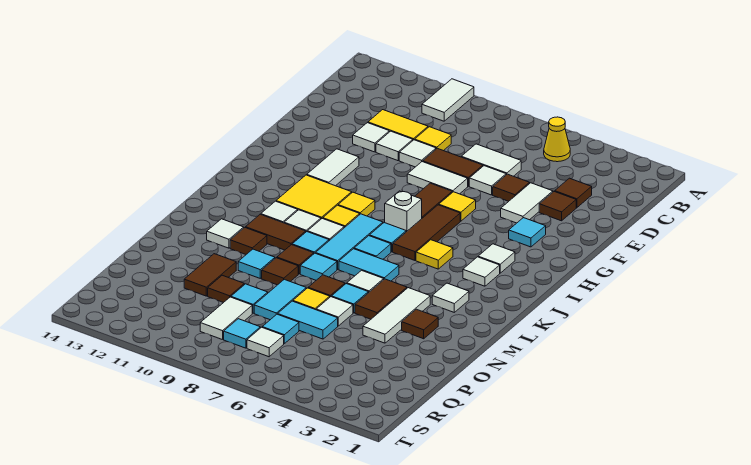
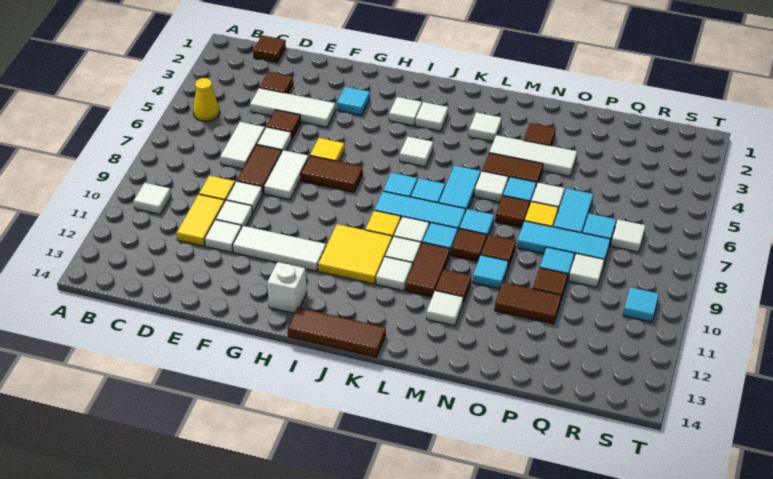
white tile A10:B10 level 1 -> white tile B10 level 1
brown tile E3 level 1 -> brown tile C1 level 1
white tile E4:F4 level 1 -> white tile D4:F4 level 1
white tile G11:H11 level 1 -> white tile F11:H11 level 1
brown tile H6:J6 level 1 -> brown tile I14:K14 level 1
white brick I7 level 1 -> white brick H13 level 1
yellow tile I9 level 1 -> none
yellow tile J5 level 1 -> white tile J5 level 1
cyan tile O8:P8 level 1 -> cyan tile O8:Q8 level 1
white tile Q9:R9 level 1 -> white tile Q9 level 1
cyan tile R8 level 1 -> cyan tile S10 level 1

